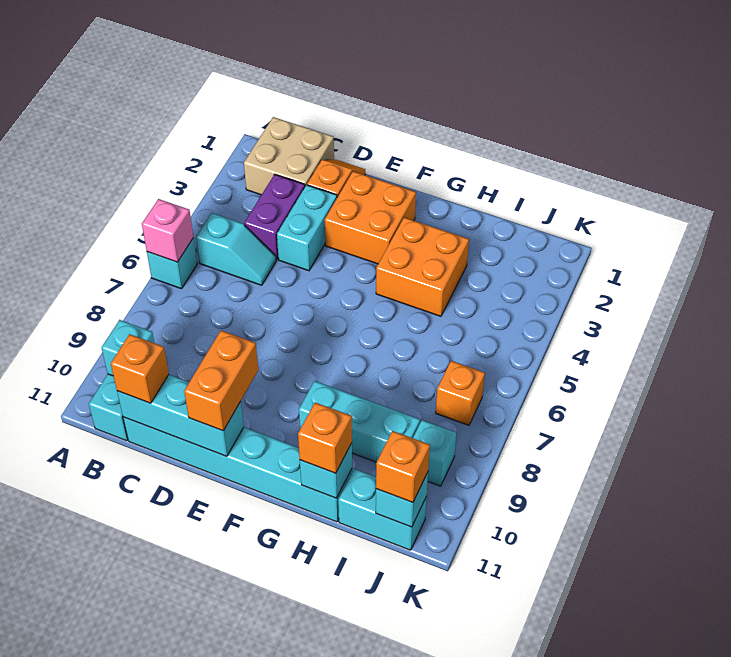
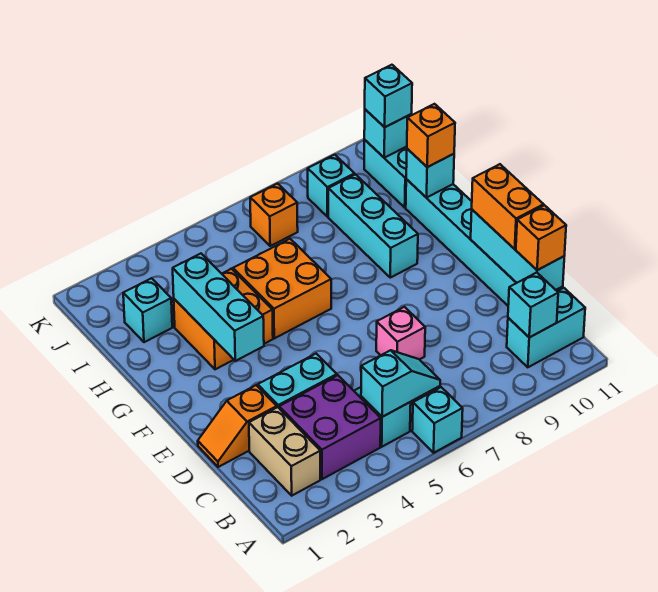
pink brick A6 level 2 -> pink brick D7 level 1
tan brick B1:C2 level 1 -> tan brick B2:C2 level 1
none -> cyan slope B5:B6 level 2 top 5
purple brick C3:C4 level 1 -> purple brick B3:C4 level 1
orange brick E2:F3 level 1 -> orange brick G5:H6 level 1
orange brick E10:E11 level 3 -> orange brick D11:E11 level 3
none -> cyan brick F3:H3 level 2
none -> cyan brick I2 level 1
orange brick J11 level 3 -> cyan brick J11 level 3

